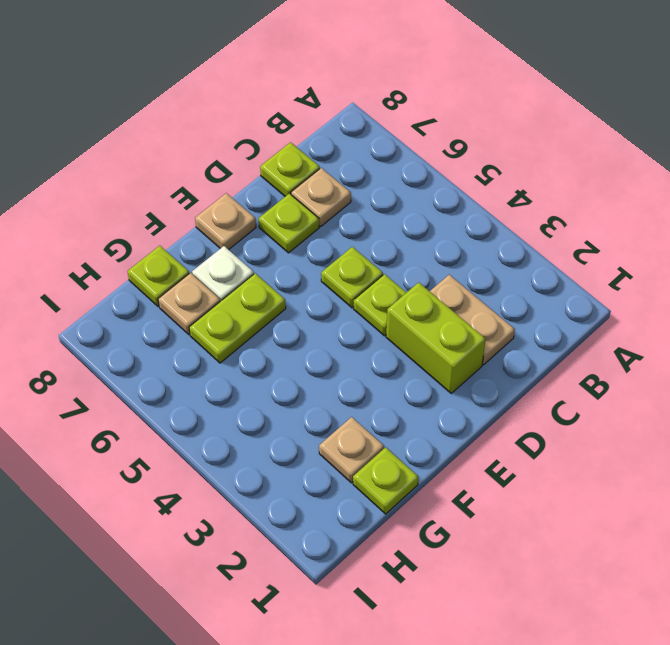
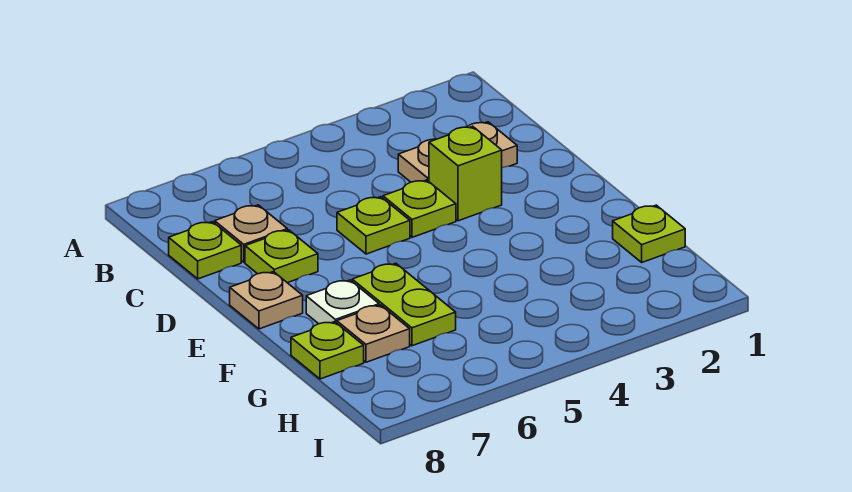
lime brick D2:D3 level 1 -> lime brick D3 level 1
tan plate G2 level 1 -> none

